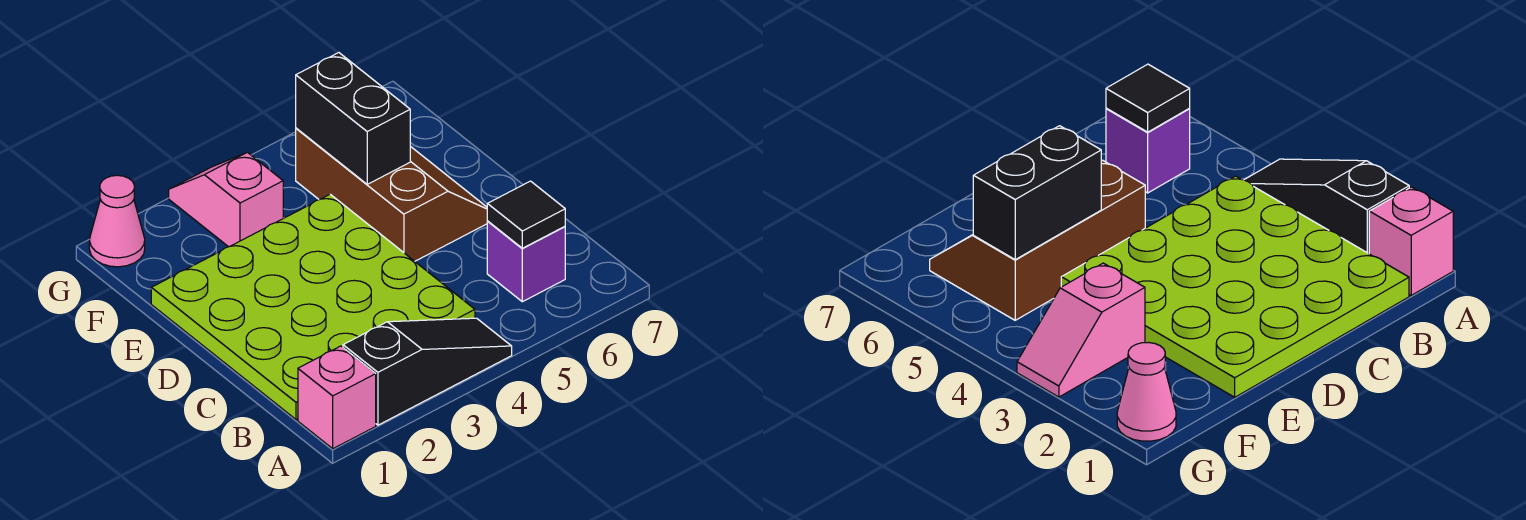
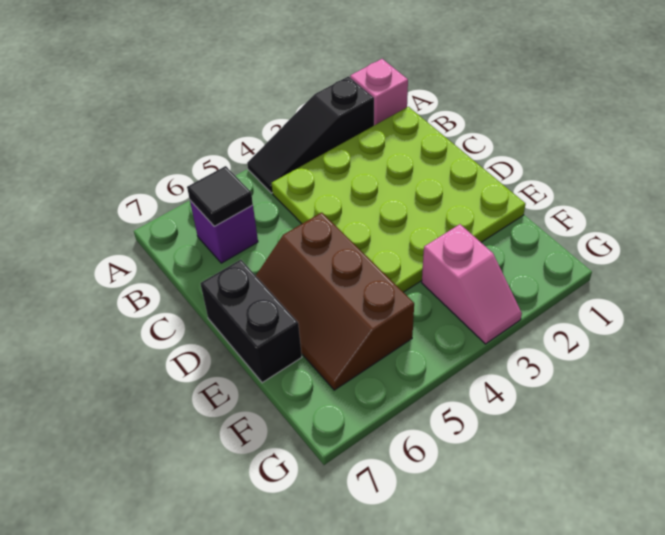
black brick E5:F5 level 2 -> black brick D7:E7 level 1
pink cone G1 level 1 -> none

